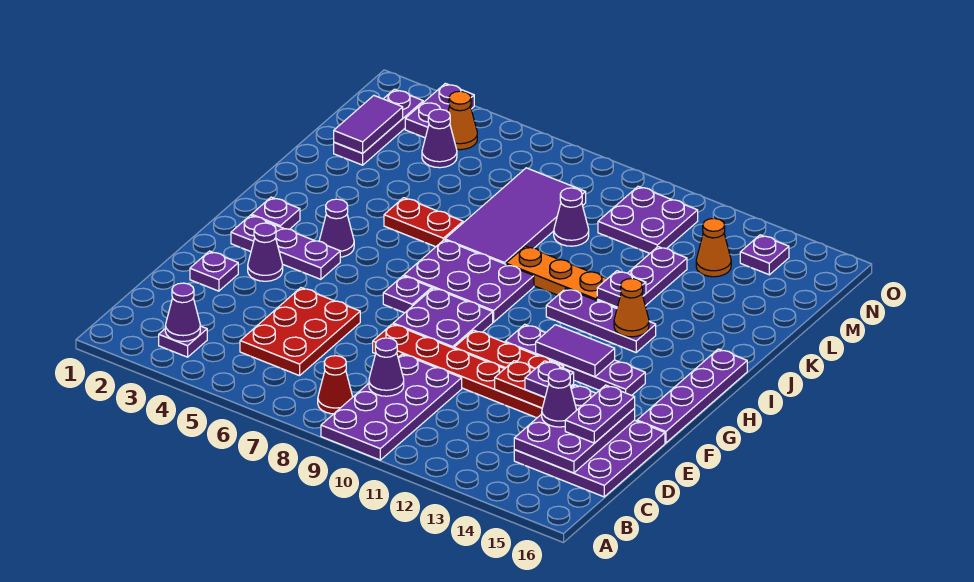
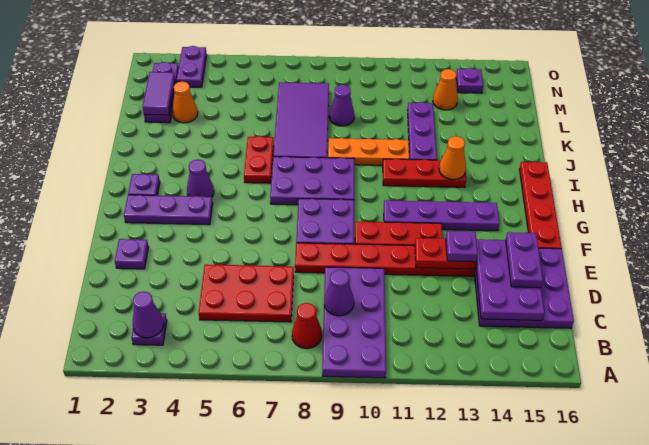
red plate C5:E6 level 1 -> red plate C5:D7 level 1
purple cone D14 level 3 -> none
purple cone F3 level 1 -> none
purple plate F16:I16 level 1 -> red plate F16:I16 level 1
purple plate G7 level 1 -> none
purple tile G12:G13 level 2 -> none
purple plate I11:I13 level 1 -> red plate I11:I13 level 1
red plate J5:J6 level 1 -> red plate I6:J6 level 1
purple plate J12 level 2 -> none
purple cone M4 level 1 -> none
purple plate M10:N11 level 1 -> none
orange cone N4 level 1 -> orange cone L3 level 1

